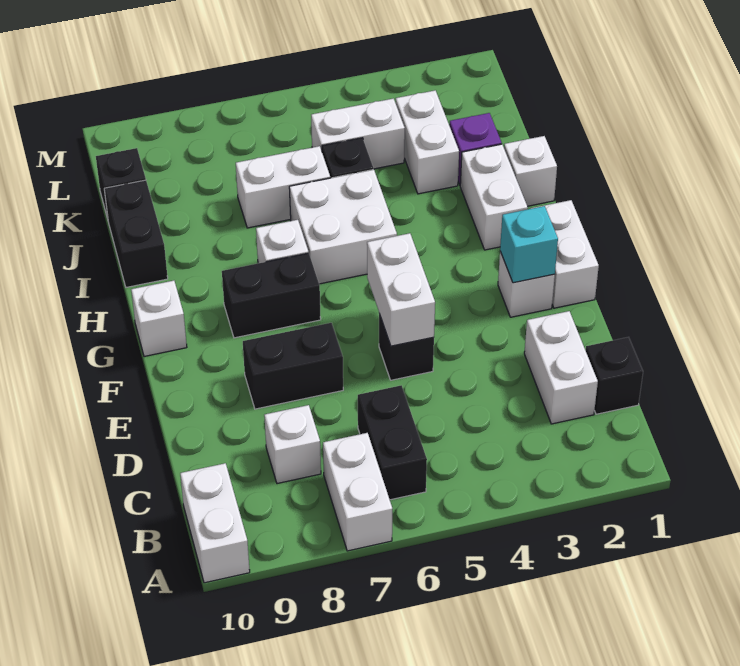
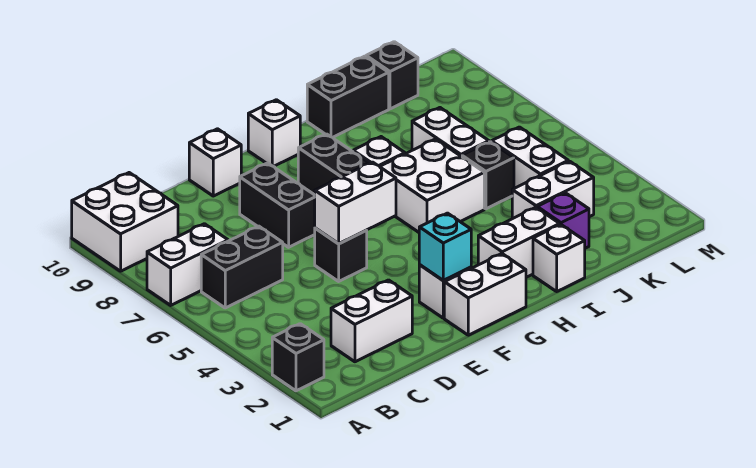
white brick A10:B10 level 1 -> white brick A9:B10 level 1
black brick C1 level 1 -> black brick A2 level 1
white brick C8 level 1 -> white brick E10 level 1

